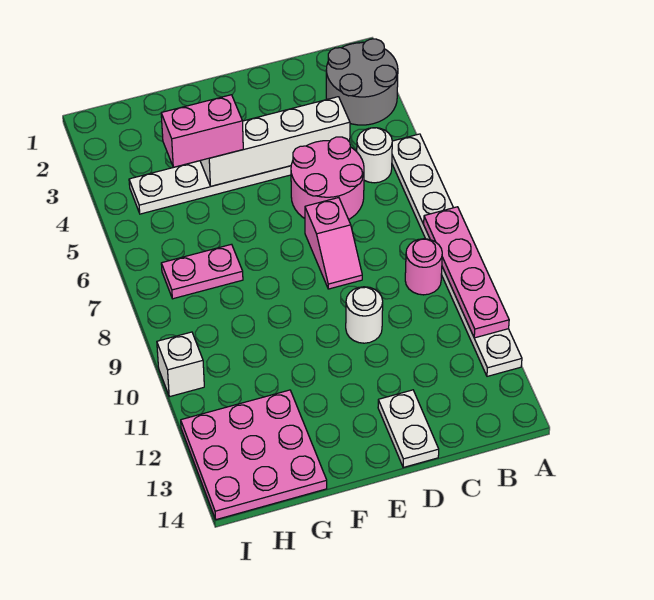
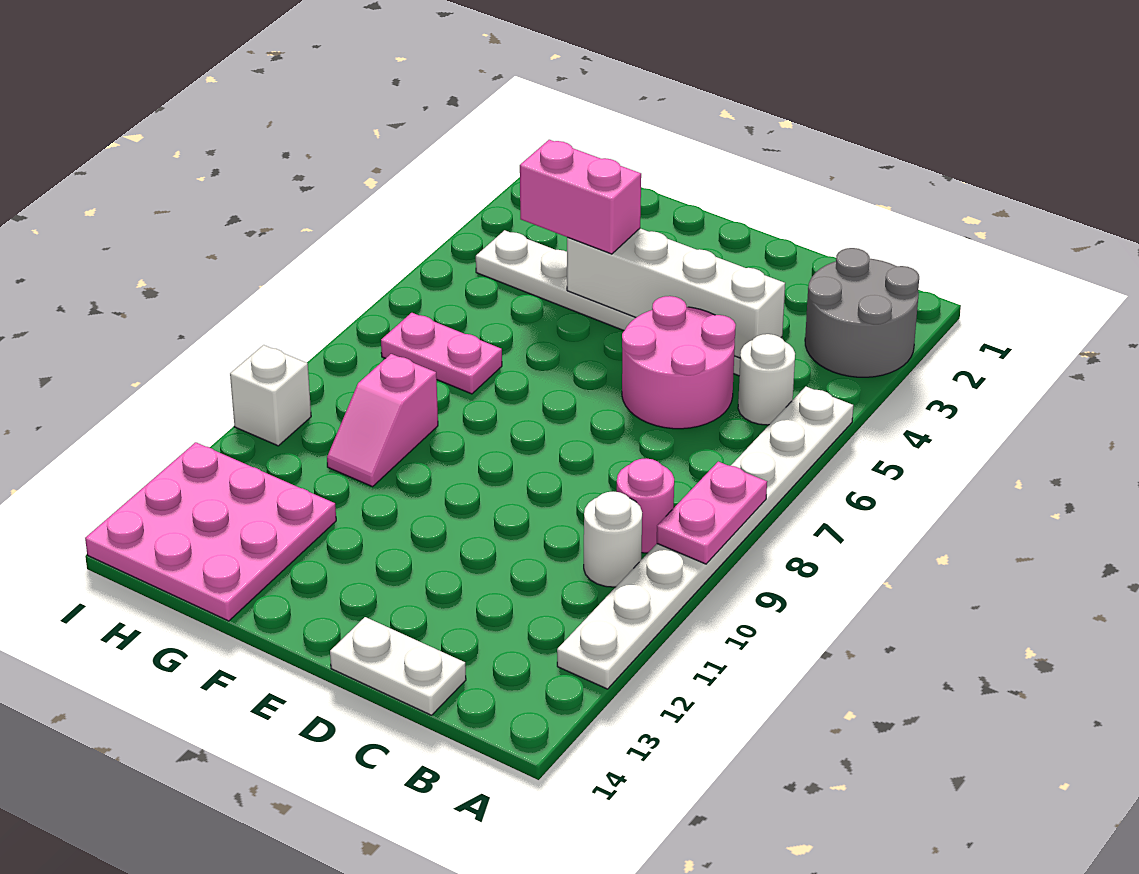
pink plate A8:A11 level 2 -> pink plate A8:A9 level 2
pink slope D7:D8 level 1 top 7 -> pink slope G9:G10 level 1 top 9
white round brick D10 level 1 -> white round brick B10 level 1
white plate D13:D14 level 1 -> white plate C14:D14 level 1

